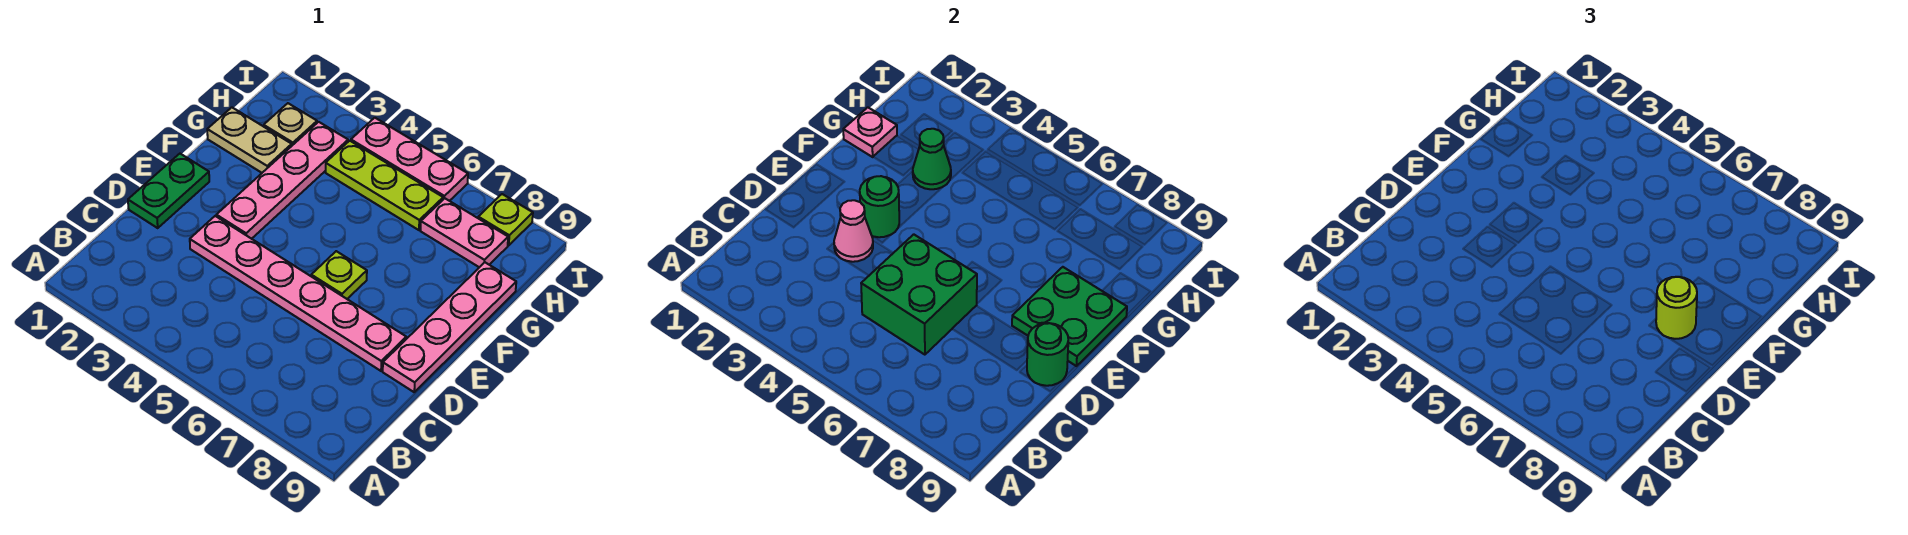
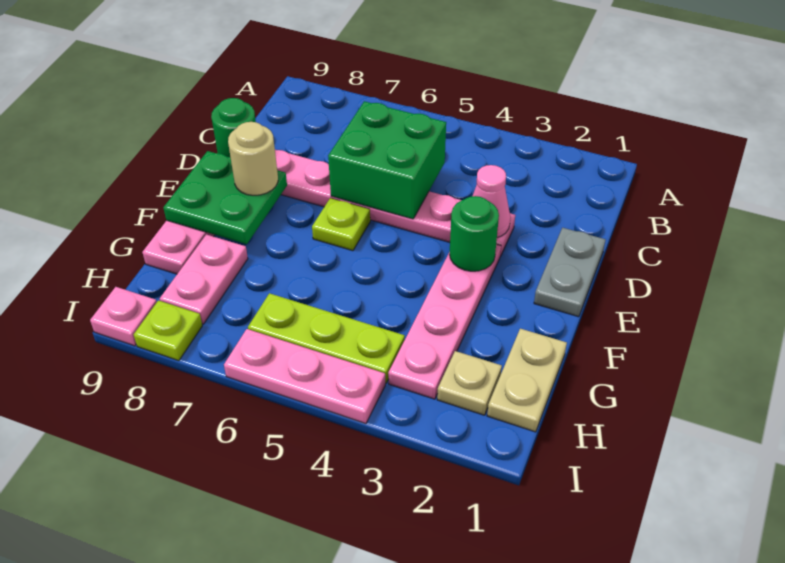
green plate D1:E1 level 1 -> grey plate D1:E1 level 1
lime round brick E8 level 3 -> tan round brick E8 level 3
tan plate G1:G2 level 1 -> tan plate G1:H1 level 1
pink plate G1 level 2 -> pink plate I9 level 1
green cone G3 level 2 -> none
pink plate H7:H8 level 1 -> pink plate G8:H8 level 1

